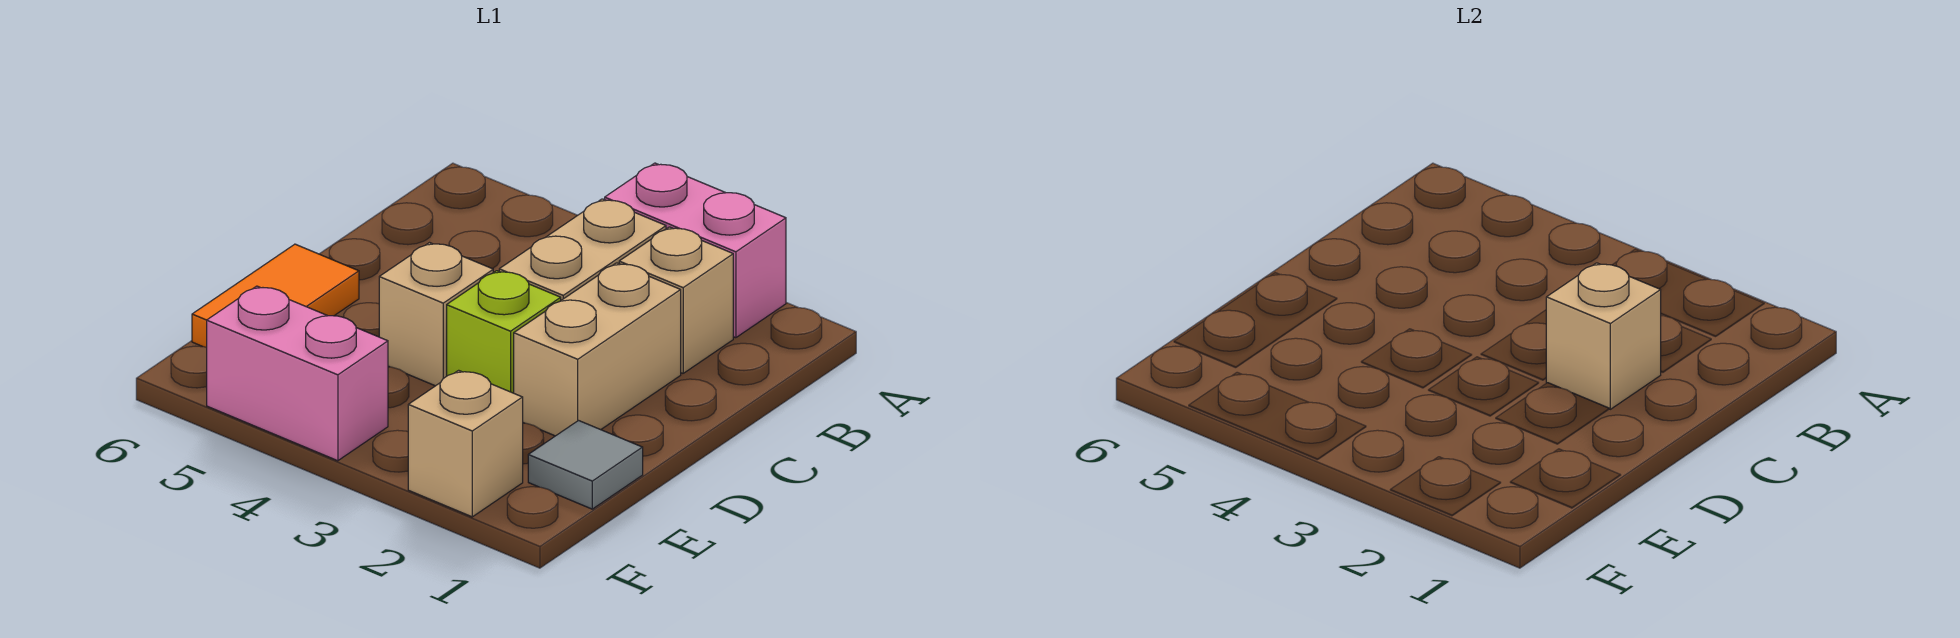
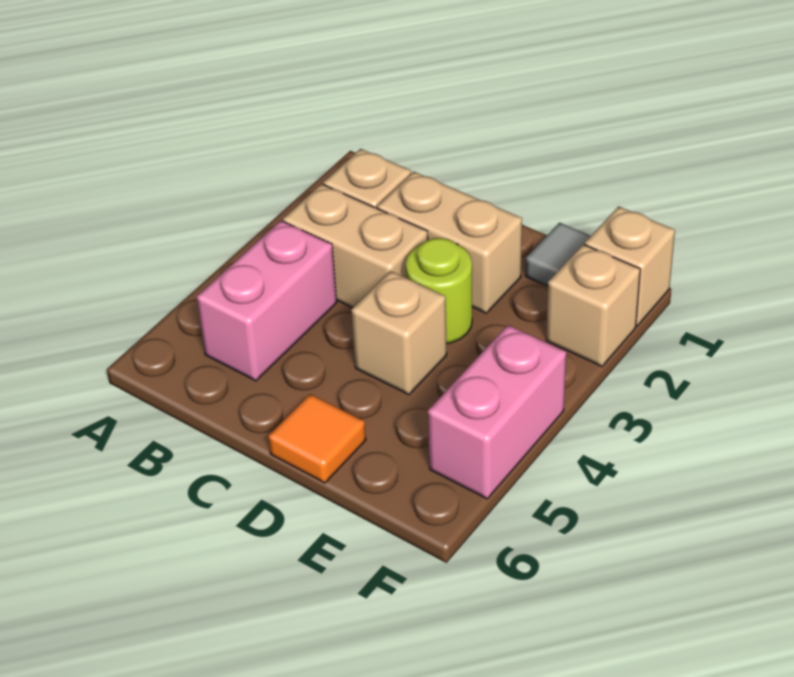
pink brick A2:A3 level 1 -> pink brick B4:B5 level 1
tan brick C2 level 2 -> tan brick F1 level 1
lime brick D3 level 1 -> lime round brick D3 level 1
orange tile D6:E6 level 1 -> orange tile D6 level 1

